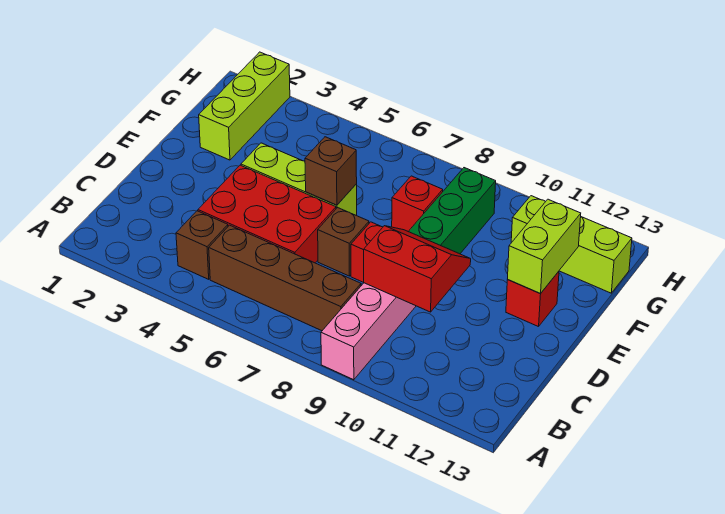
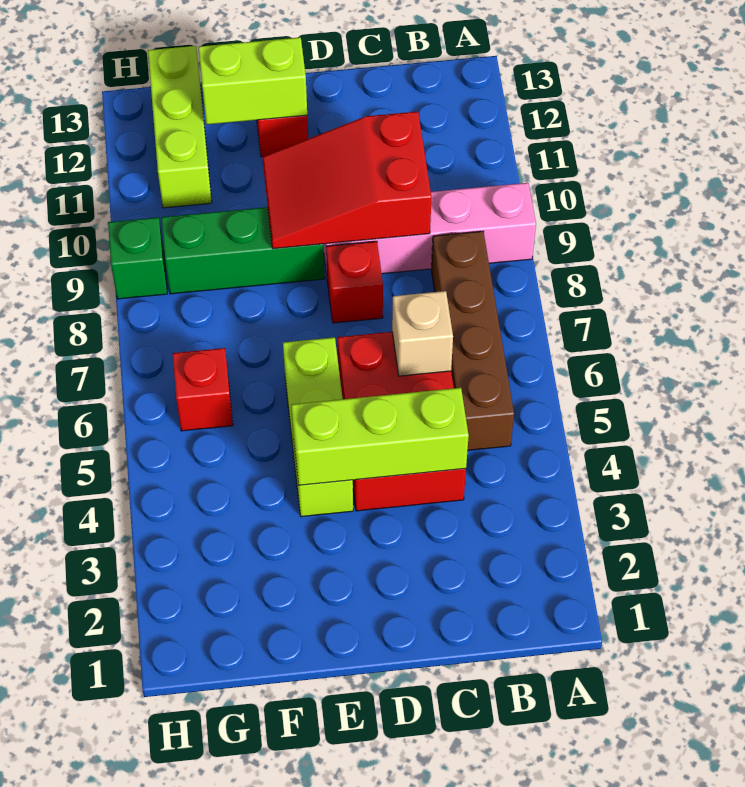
brown brick B4 level 1 -> none
none -> tan brick C6 level 2
red slope C9:D10 level 2 top C -> red slope C9:E10 level 2 top C
brown brick D7 level 1 -> none
brown brick E6 level 2 -> none
lime brick F2:H2 level 1 -> lime brick C4:E4 level 2
red brick F8 level 1 -> red brick G6 level 1
none -> green brick H9 level 1

